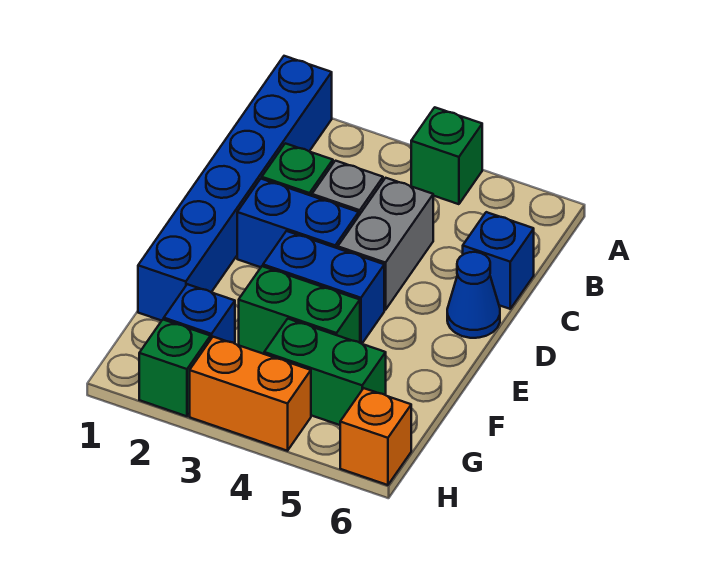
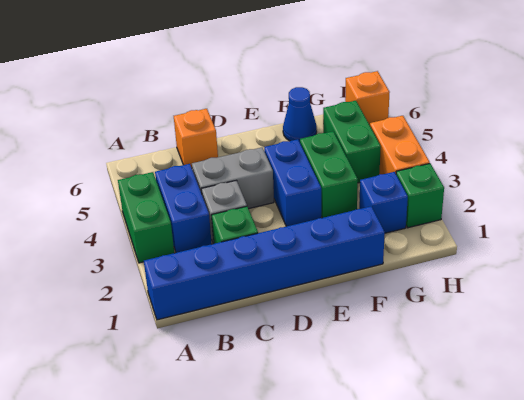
green brick A4 level 1 -> green brick A3:A4 level 1
blue brick C6 level 1 -> orange brick C6 level 1
blue brick D2:D3 level 1 -> blue brick B3:B4 level 1
blue cone D6 level 1 -> blue cone F6 level 1

